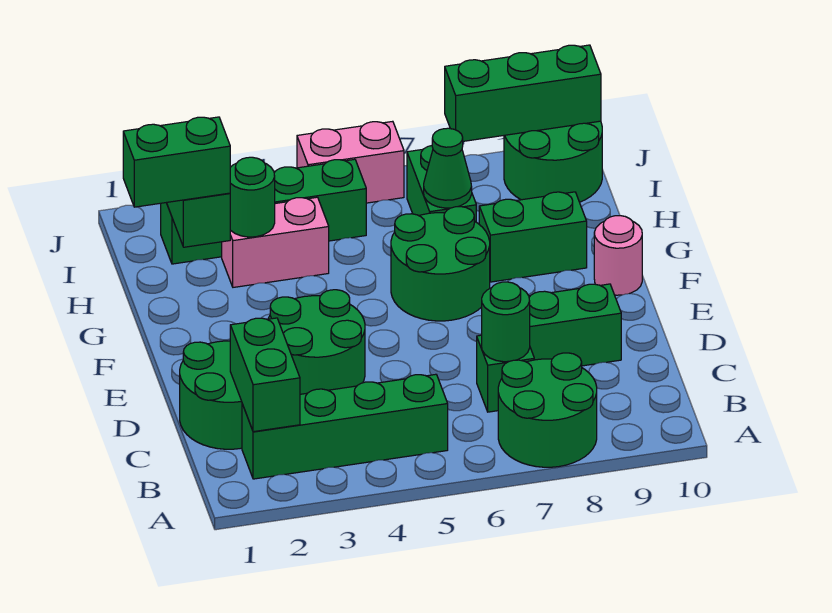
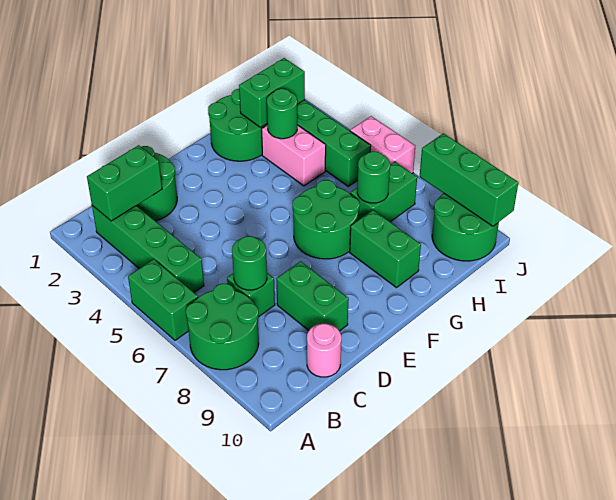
green round brick D3:E4 level 1 -> green round brick G1:H2 level 1
pink round brick F10 level 1 -> pink round brick C10 level 1
green brick H1:H2 level 3 -> green brick A5:A6 level 1
green cone H7 level 2 -> green round brick H7 level 2

